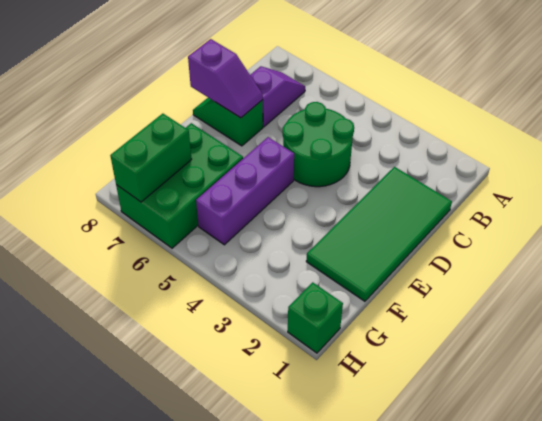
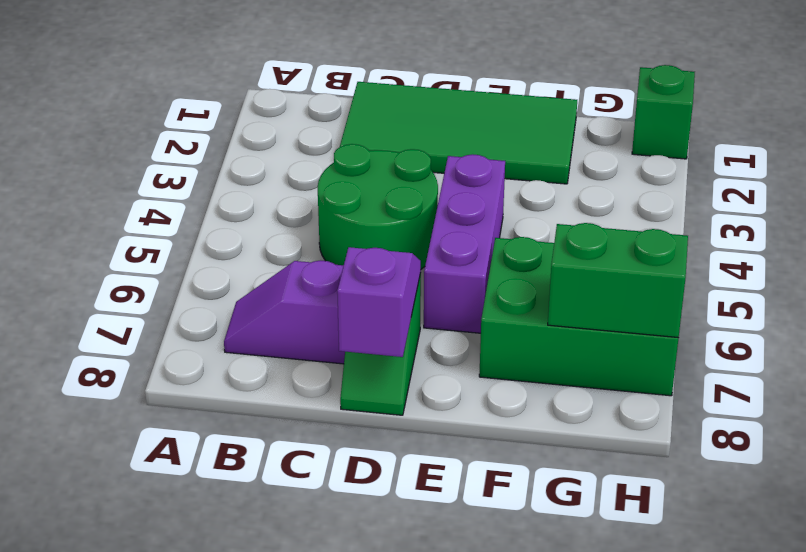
purple brick E5:G5 level 1 -> purple brick E4:E6 level 1

